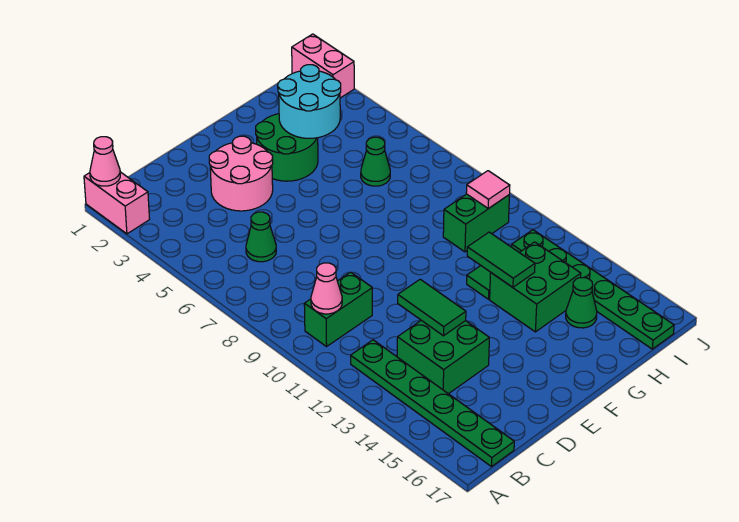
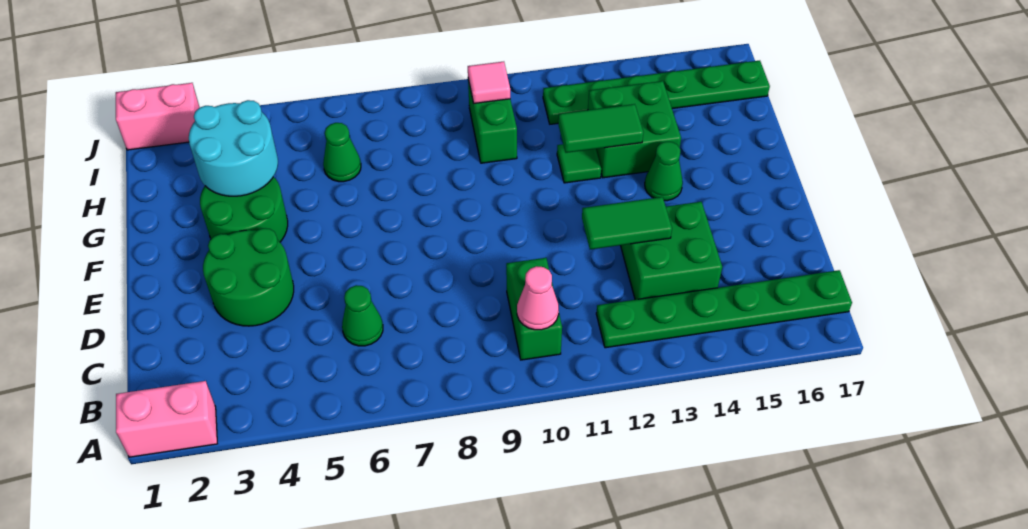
pink cone A1 level 2 -> none
pink round brick D3:E4 level 1 -> green round brick D3:E4 level 1
green cone H15 level 1 -> green cone F14 level 1

